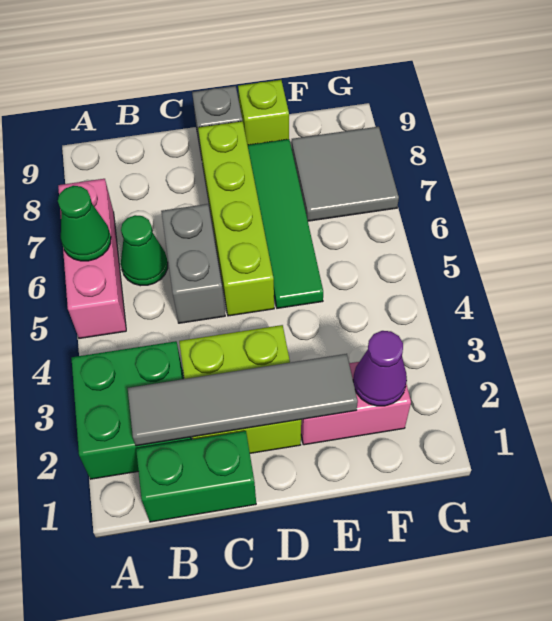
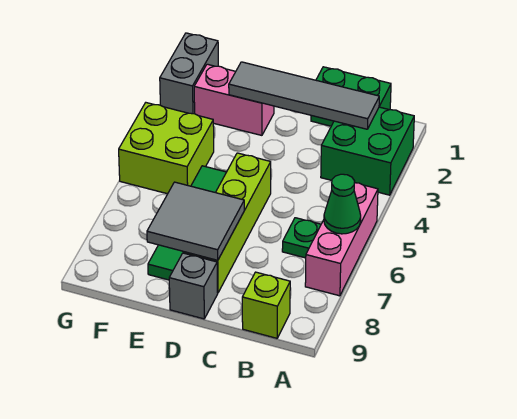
green cone B6 level 1 -> green plate B6 level 1
lime brick C2:D3 level 1 -> lime brick F4:G5 level 1
grey brick C5:C6 level 1 -> grey brick G1:G2 level 1
lime brick E9 level 1 -> lime brick B9 level 1
purple cone F2 level 2 -> none
grey tile F7:G8 level 1 -> grey tile D7:E8 level 2

